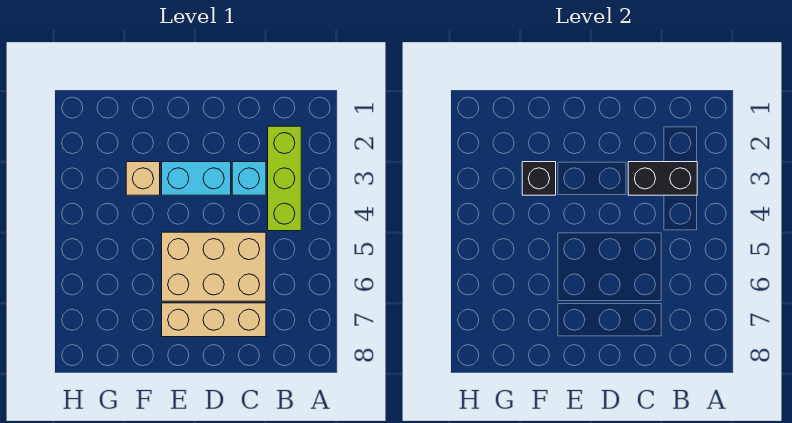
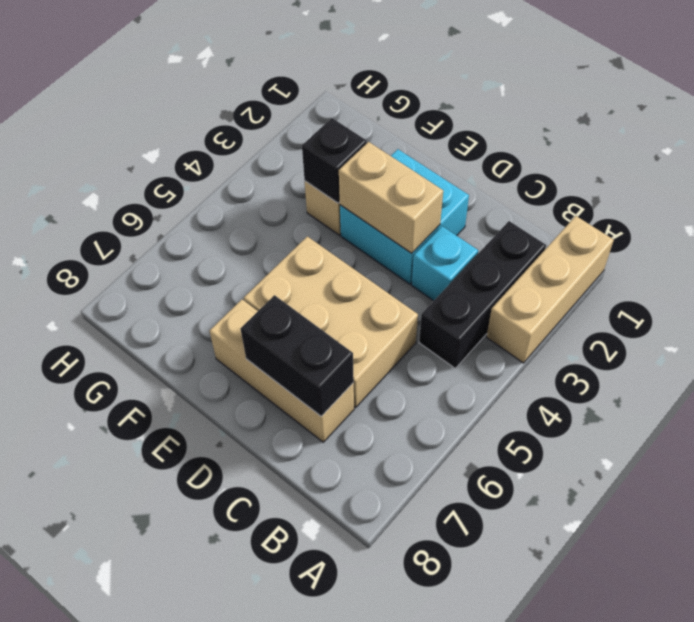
none -> tan brick A1:A3 level 1
lime brick B2:B4 level 1 -> black brick B2:B4 level 1
black brick B3:C3 level 2 -> black brick C7:D7 level 2
cyan brick D3:E3 level 1 -> cyan brick D2:E3 level 1
none -> tan brick D3:E3 level 2

